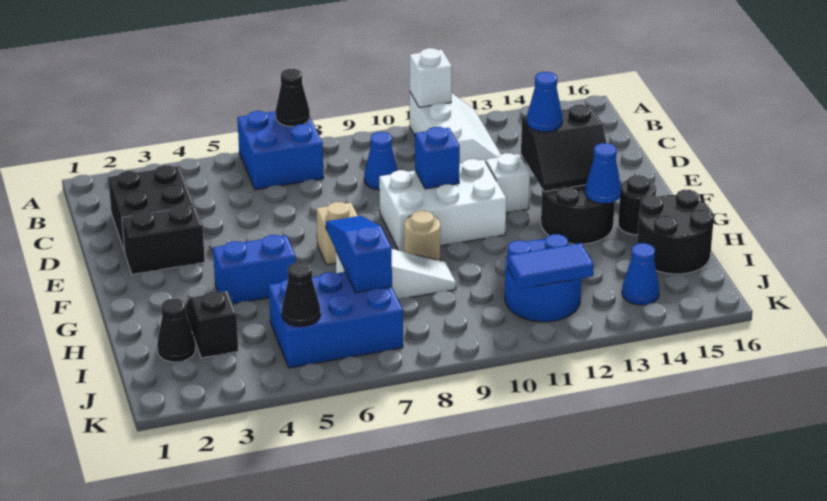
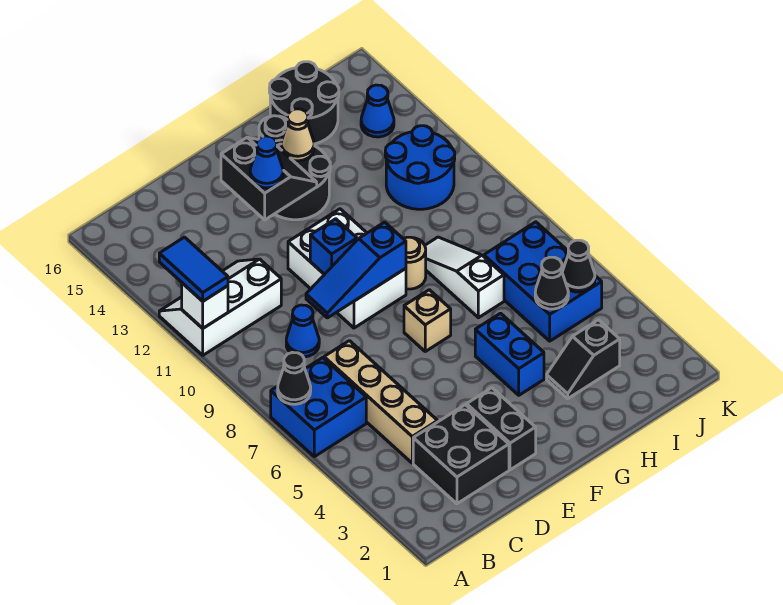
none -> tan brick C4:C7 level 1
white brick E12 level 1 -> none
blue slope G7:I7 level 2 top I -> blue slope D9:F9 level 2 top F
blue cone G14 level 2 -> tan cone G14 level 2
black cone I2 level 1 -> black cone I5 level 2
blue tile J11:J12 level 2 -> blue tile A11:A12 level 3

